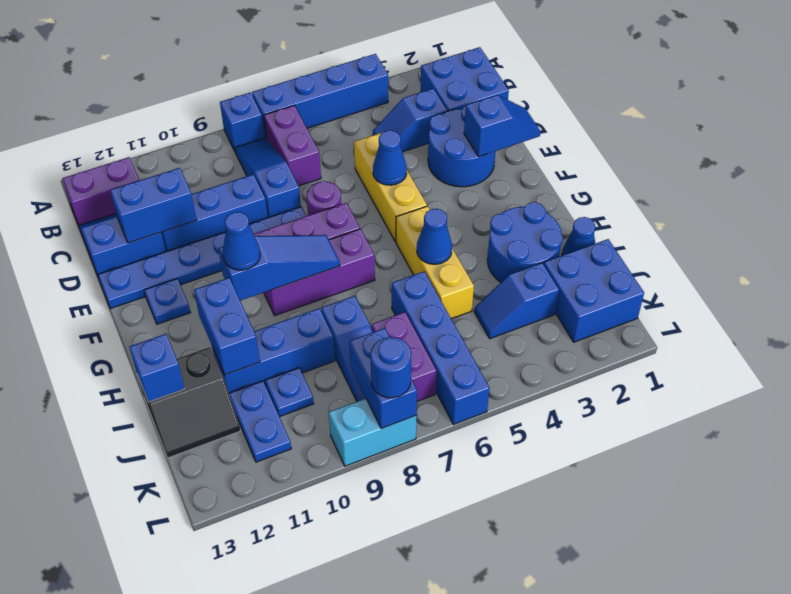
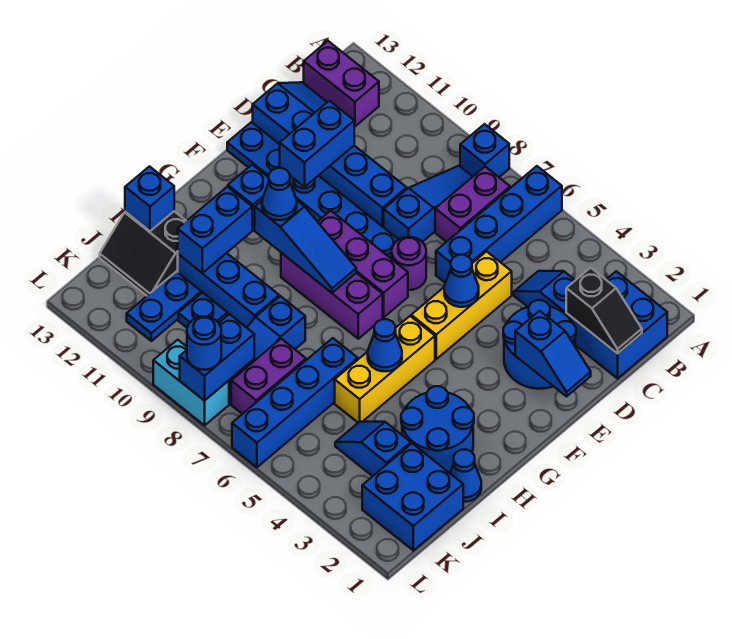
blue brick A4:A7 level 1 -> blue brick A6:D6 level 1
none -> black slope C1:C2 level 2 top 2
blue brick D11:D12 level 2 -> blue brick D11:E11 level 2

